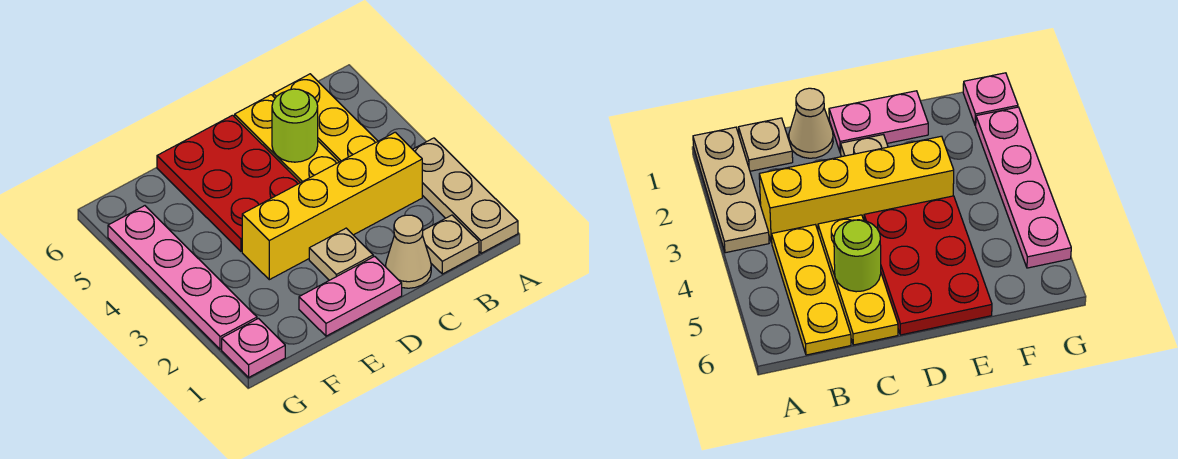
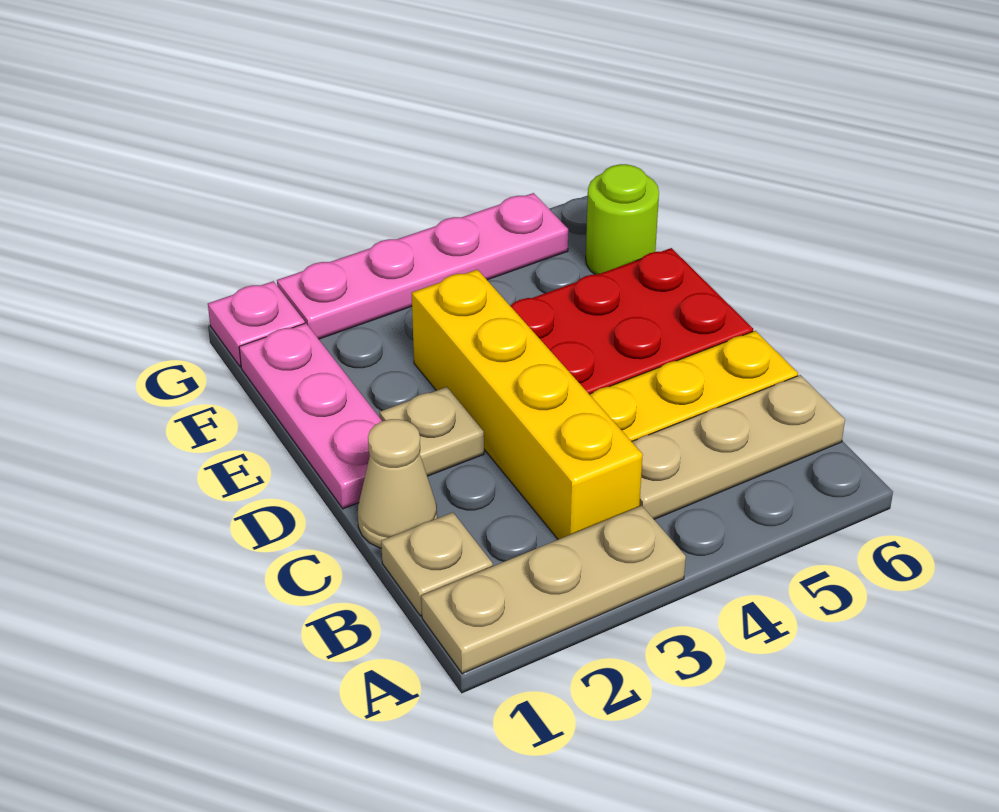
yellow plate B4:B6 level 1 -> tan plate B4:B6 level 1
lime round brick C5 level 2 -> lime round brick F6 level 1
pink plate D1:E1 level 1 -> pink plate D1:F1 level 1

